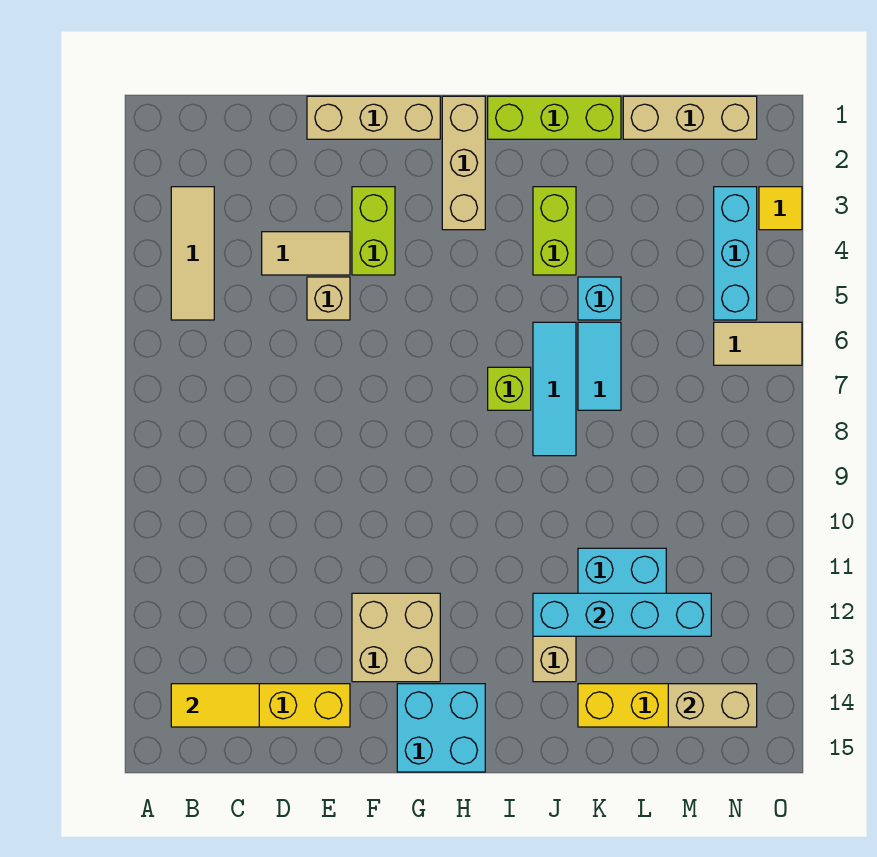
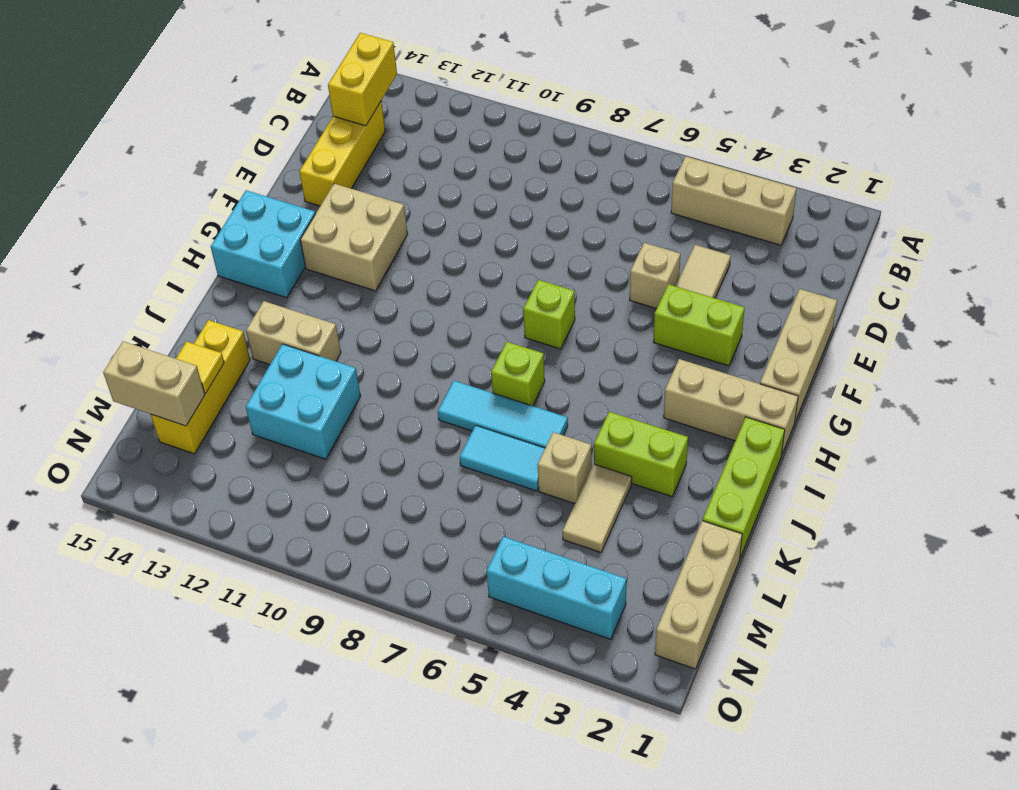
tan tile B3:B5 level 1 -> tan brick B3:B5 level 1
yellow tile B14:C14 level 2 -> yellow brick B14:C14 level 2
none -> lime brick G7 level 1
cyan brick J12:M12 level 2 -> none
cyan brick K5 level 1 -> tan brick K5 level 1
tan brick M14:N14 level 2 -> tan brick M14:M15 level 2
tan tile N6:O6 level 1 -> tan tile K4:L4 level 1
yellow tile O3 level 1 -> yellow tile L14 level 2

